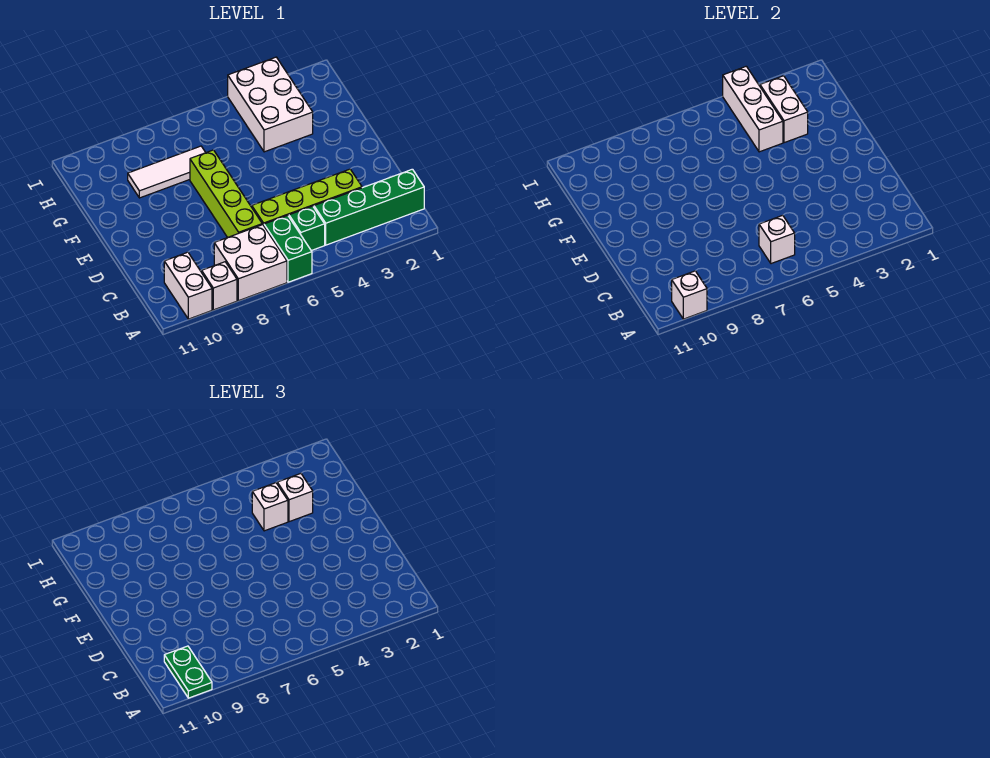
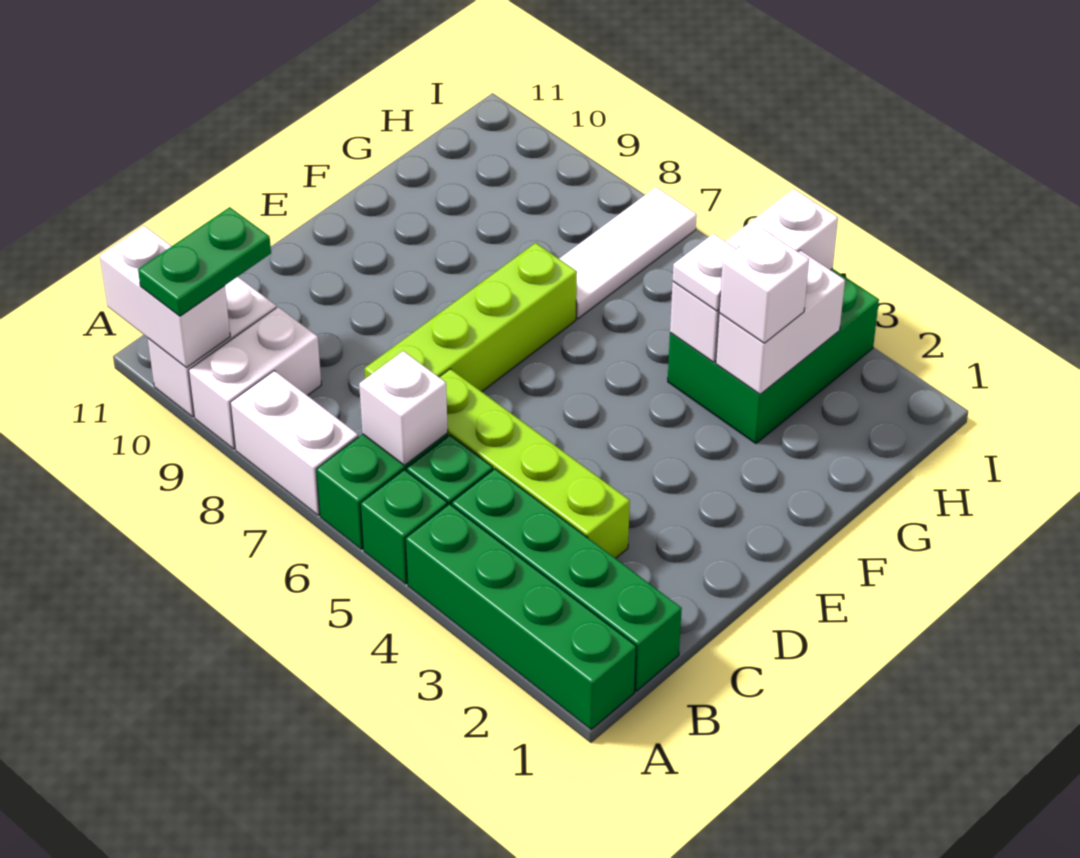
none -> green brick A1:A4 level 1
none -> green brick A5 level 1
white brick A7:B8 level 1 -> white brick A7:A8 level 1
white brick A9 level 1 -> white brick A9:B9 level 1
white brick A10 level 2 -> white brick A10:A11 level 2
white brick G3:I4 level 1 -> green brick G3:I4 level 1
white brick G4 level 3 -> white plate G4 level 3
white tile G7:G9 level 1 -> white tile G7:I7 level 1

